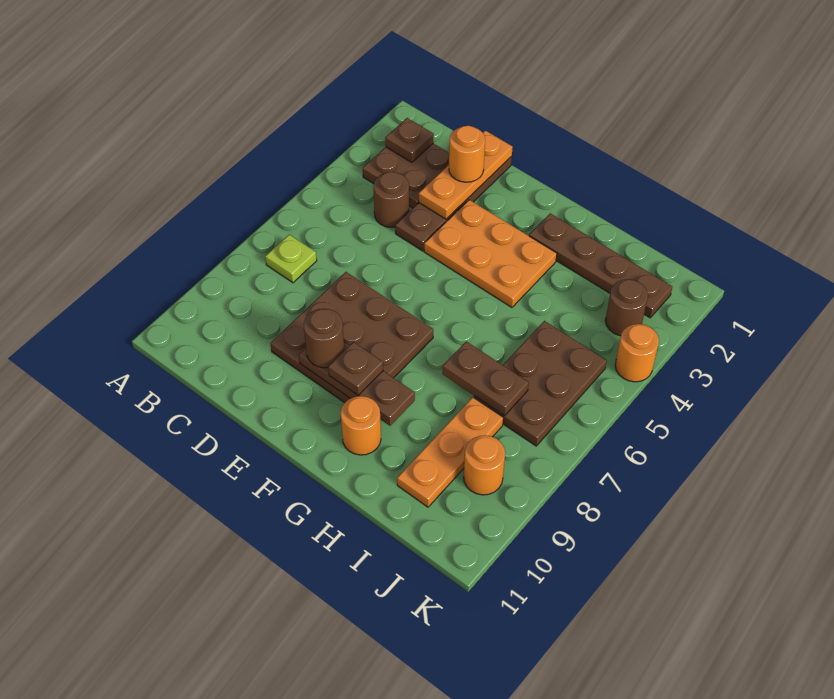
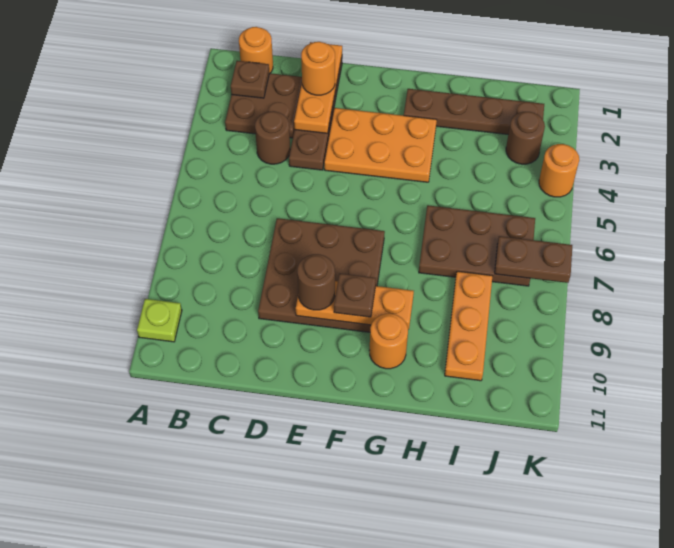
lime plate B7 level 1 -> lime plate A10 level 1
brown plate E9:G9 level 2 -> orange plate E9:G9 level 2
brown plate H7:I7 level 2 -> brown plate J7:K7 level 2
brown plate I5:J7 level 1 -> brown plate H6:J7 level 1
orange round brick J9 level 1 -> orange round brick B1 level 1

